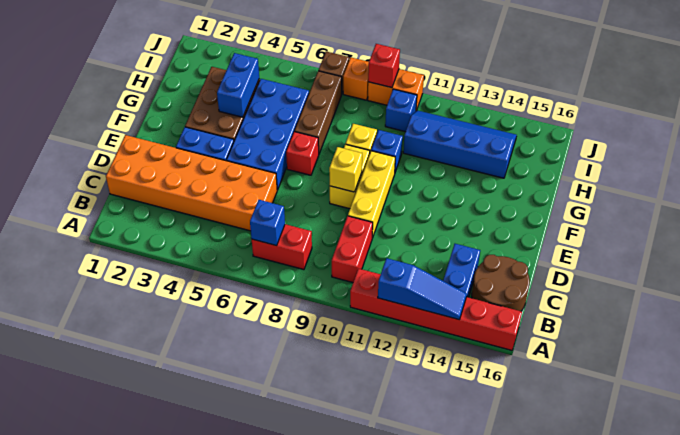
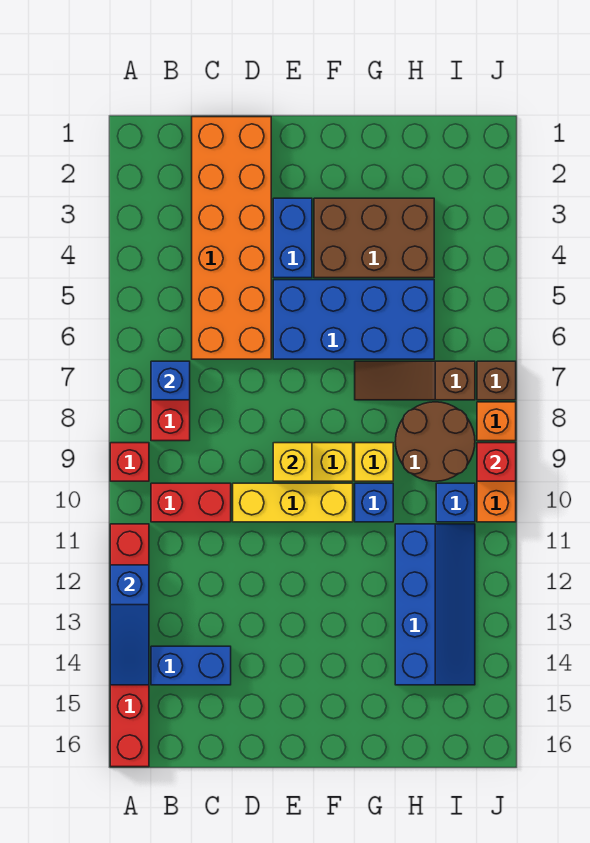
brown round brick B15:C16 level 1 -> brown round brick H8:I9 level 1
red brick F7 level 1 -> red brick A9 level 1
blue brick G4:H4 level 2 -> none
brown brick G7:I7 level 1 -> brown slope G7:I7 level 1 top I

